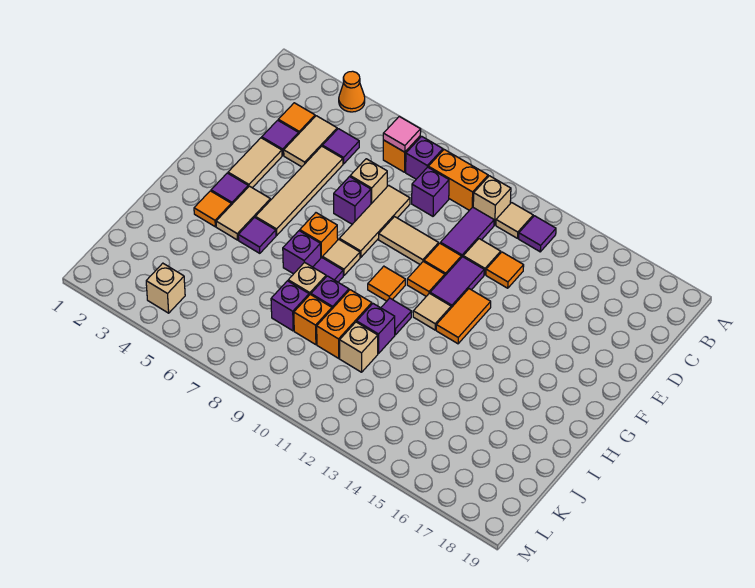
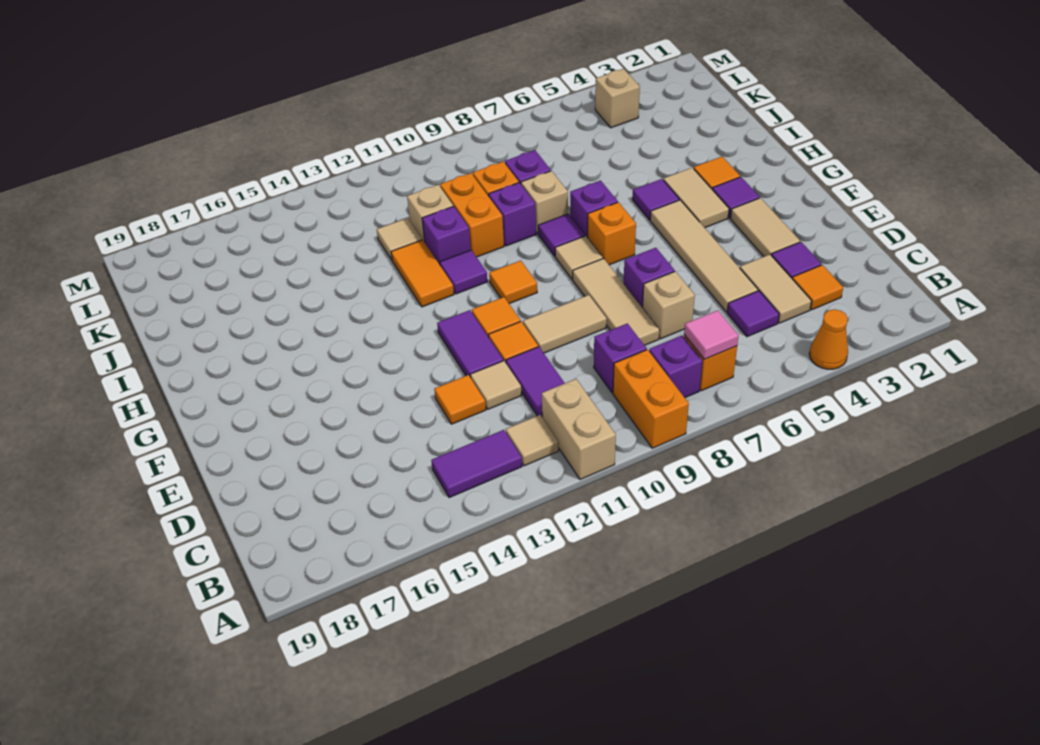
orange brick B9:B10 level 1 -> orange brick A9:B9 level 1
tan brick B11 level 1 -> tan brick A11:B11 level 1
purple tile B13 level 1 -> purple tile B13:B14 level 1
orange tile F13:G13 level 1 -> orange tile H12:I12 level 1
tan tile G12 level 1 -> tan tile J12 level 1

